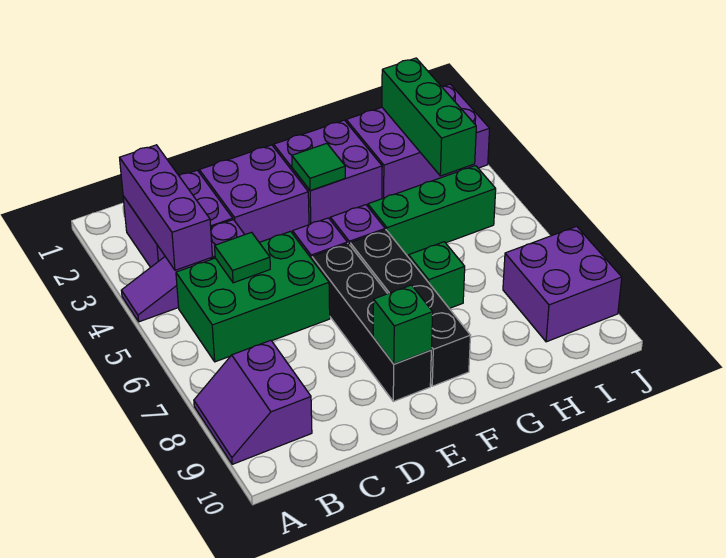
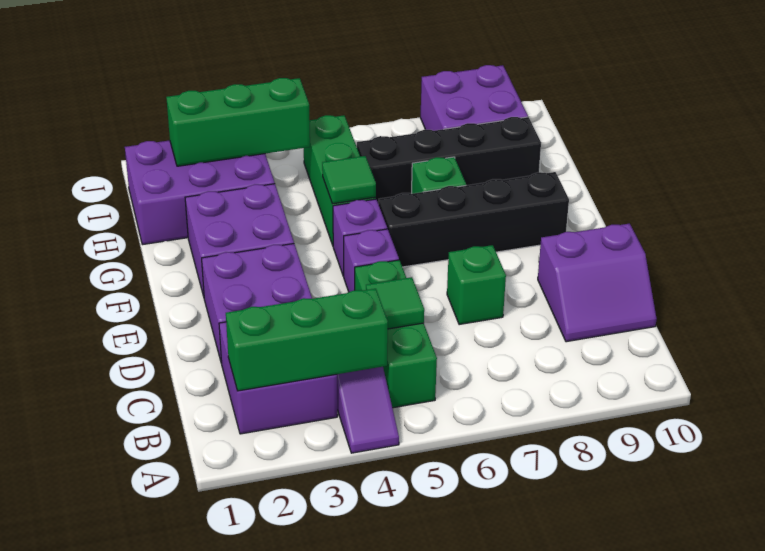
purple slope A8:B9 level 1 top B -> purple slope C9:D10 level 1 top D
purple brick B2:B4 level 2 -> green brick B2:B4 level 2
green brick B5:D6 level 1 -> green brick B5:D5 level 1
black brick E6:E9 level 1 -> black brick H6:H9 level 1
green brick E9 level 2 -> green brick D7 level 1
green tile F3 level 2 -> green tile G5 level 2
purple brick H2:J3 level 1 -> purple brick H1:I3 level 1

